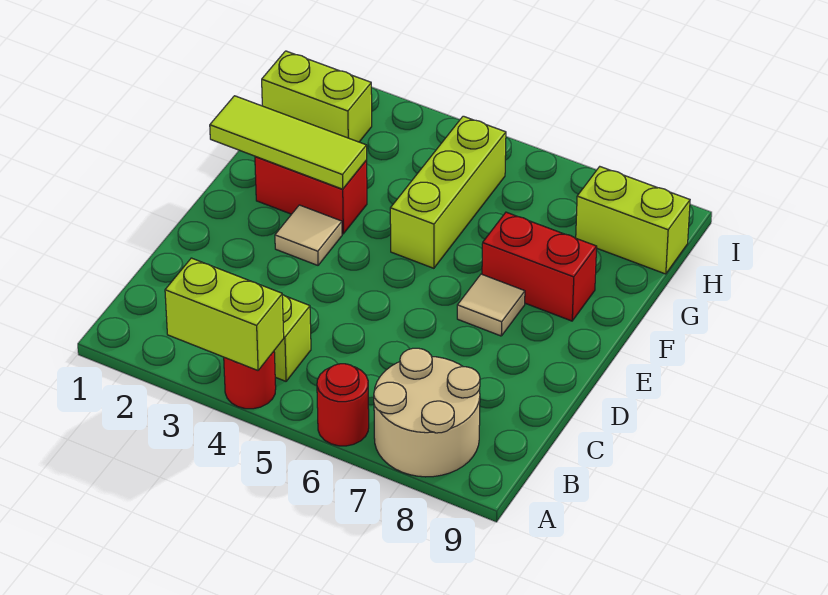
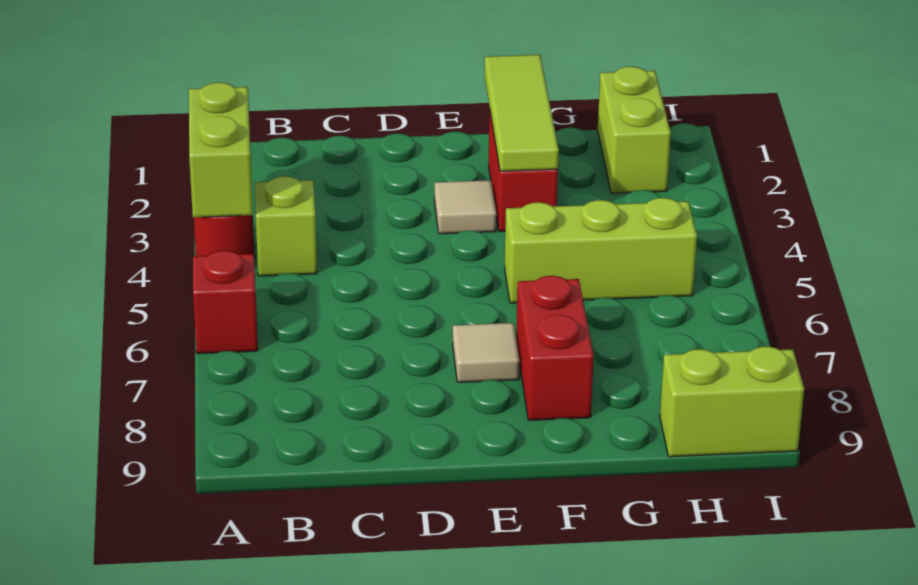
red round brick A6 level 1 -> red brick A6 level 1
tan round brick A7:B8 level 1 -> none
lime brick H8:H9 level 1 -> lime brick H9:I9 level 1

